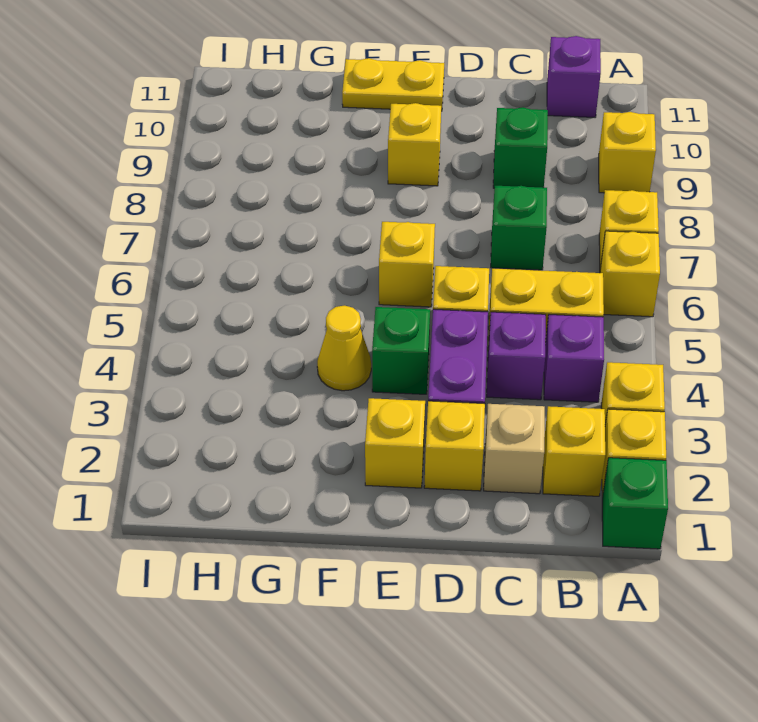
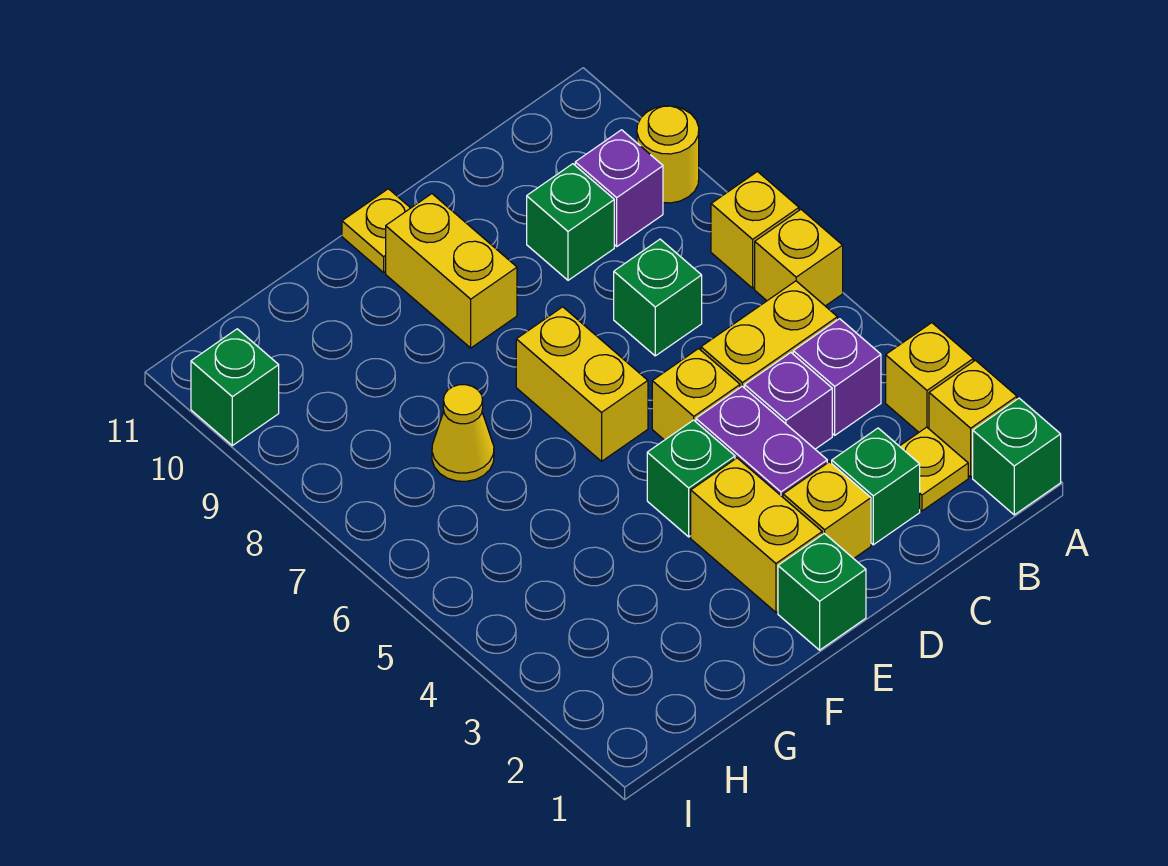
yellow brick A9 level 1 -> yellow round brick A9 level 1
yellow brick B2 level 1 -> yellow plate B2 level 1
purple brick B11 level 1 -> purple brick B9 level 1
tan brick C2 level 1 -> green brick C2 level 1
none -> green brick E1 level 1
yellow brick E2 level 1 -> yellow brick E2:E3 level 1
yellow brick E6 level 1 -> yellow brick E6:E7 level 1
yellow brick E9 level 1 -> yellow brick E9:E10 level 1
yellow plate E11:F11 level 1 -> yellow plate E11 level 1
yellow cone F4 level 1 -> yellow cone G7 level 1
none -> green brick I10 level 1

